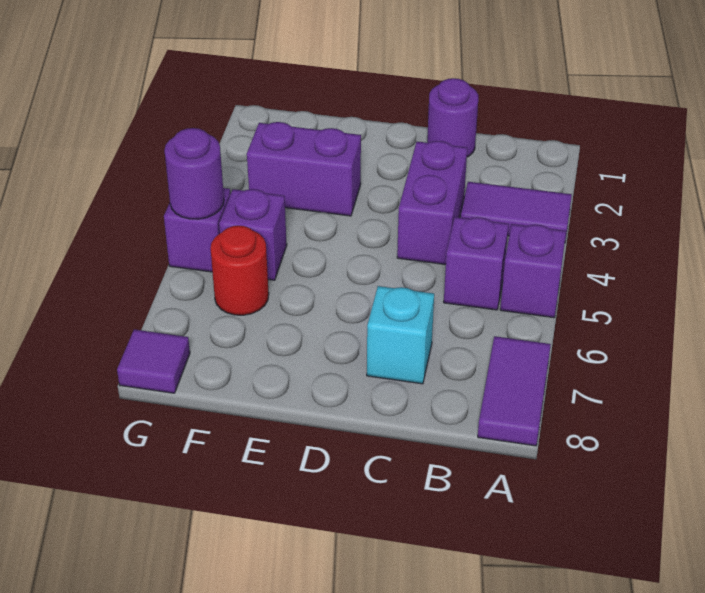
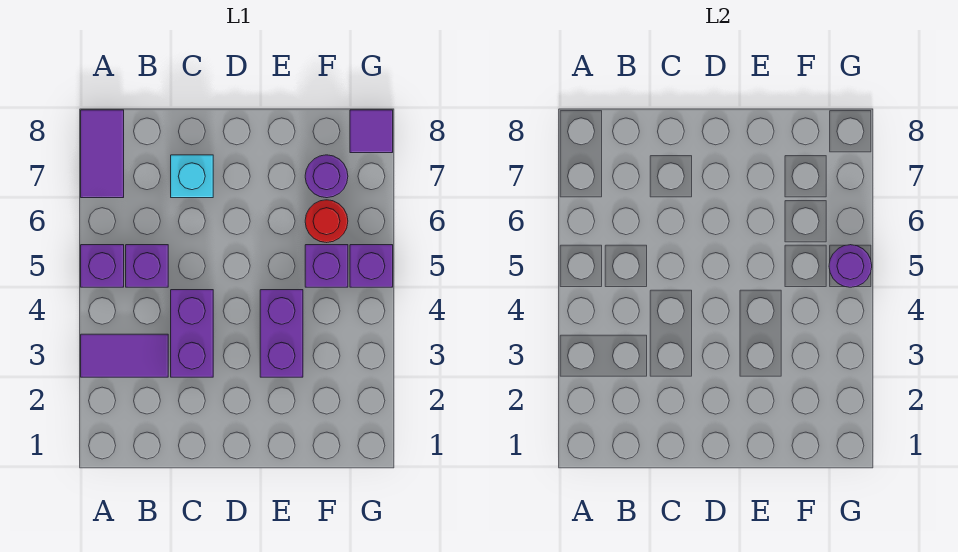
purple round brick C1 level 1 -> purple round brick F7 level 1
purple brick E3:F3 level 1 -> purple brick E3:E4 level 1

